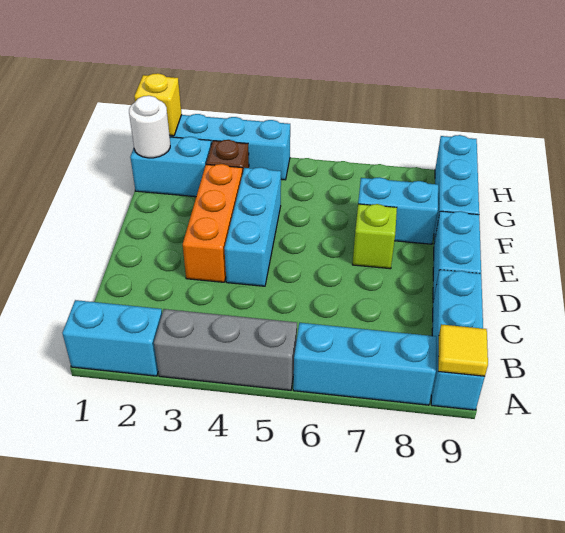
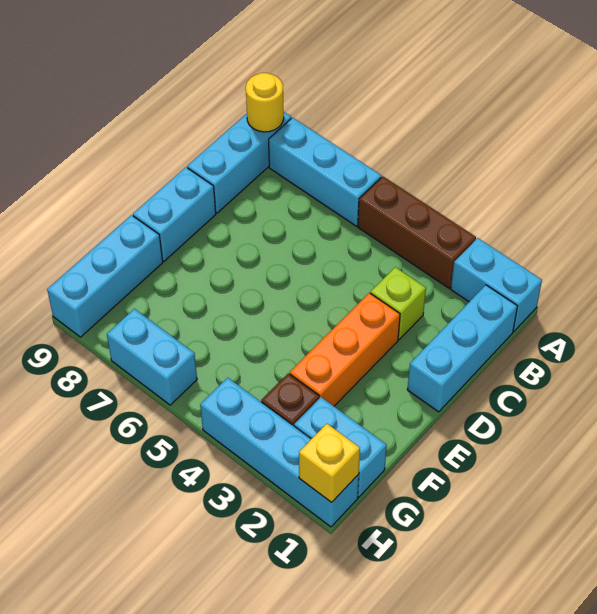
grey brick A3:A5 level 1 -> brown brick A3:A5 level 1
yellow tile A9 level 2 -> yellow round brick A9 level 2
cyan brick D4:F4 level 1 -> cyan brick B1:D1 level 1
lime brick E7 level 1 -> lime brick C3 level 1
cyan brick F7:F8 level 1 -> cyan brick H6:H7 level 1
white round brick G1 level 2 -> none

